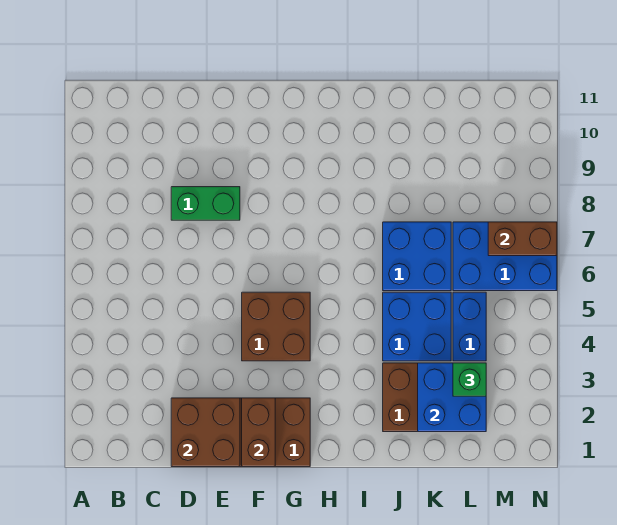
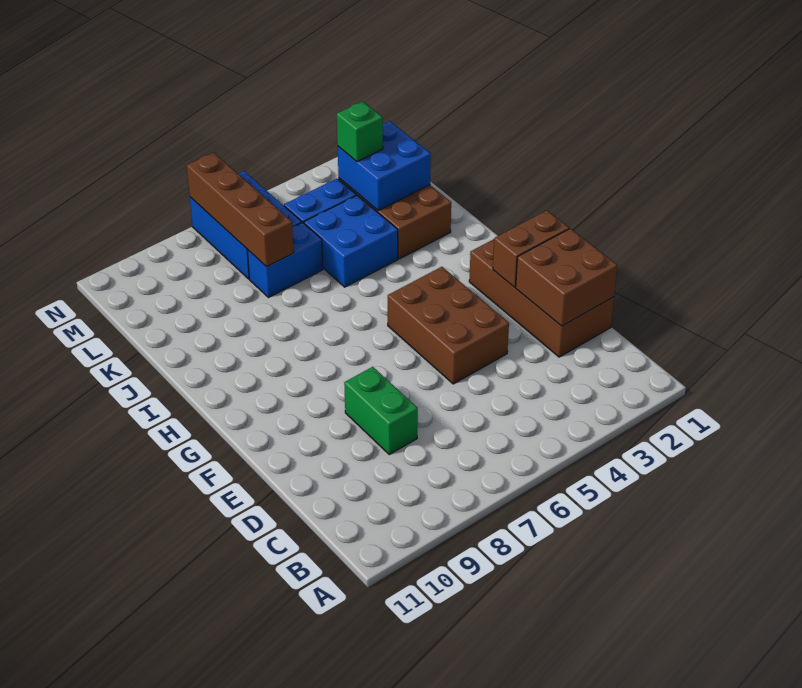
brown brick F4:G5 level 1 -> brown brick E4:G5 level 1
blue brick J6:K7 level 1 -> blue brick K6:K7 level 1
brown brick M7:N7 level 2 -> brown brick K7:N7 level 2

